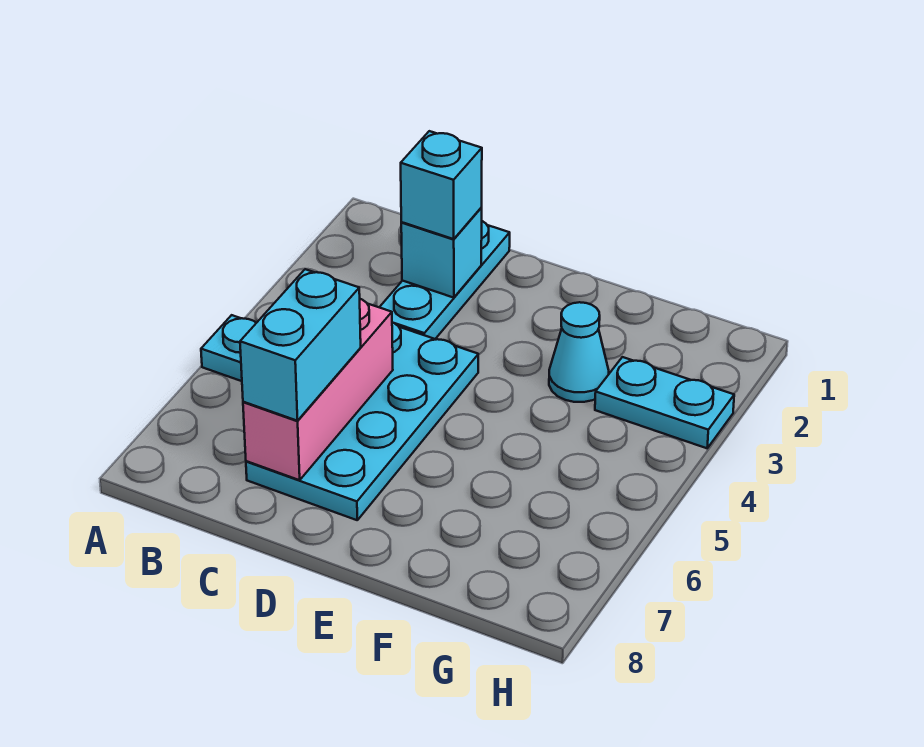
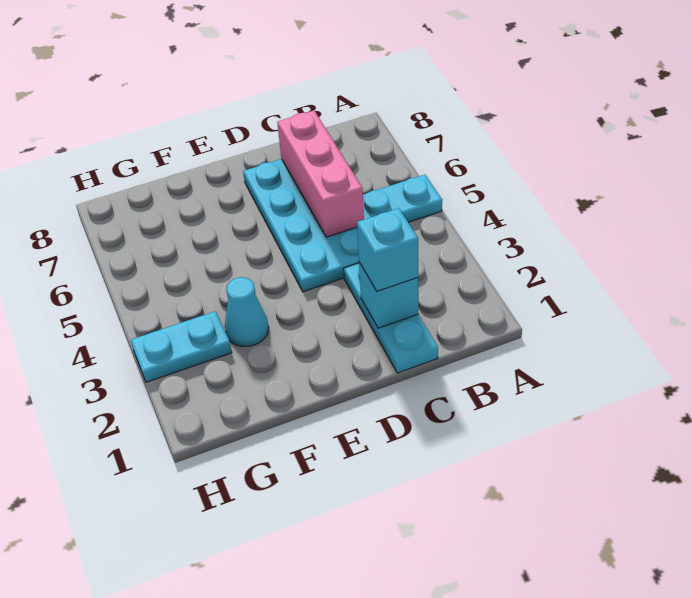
cyan brick C6:C7 level 3 -> none

